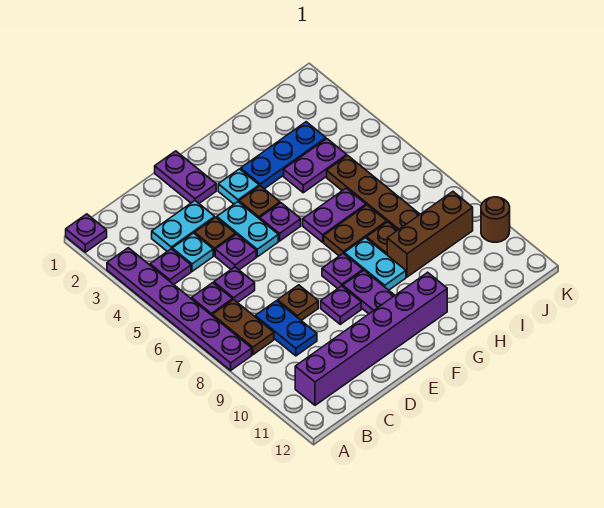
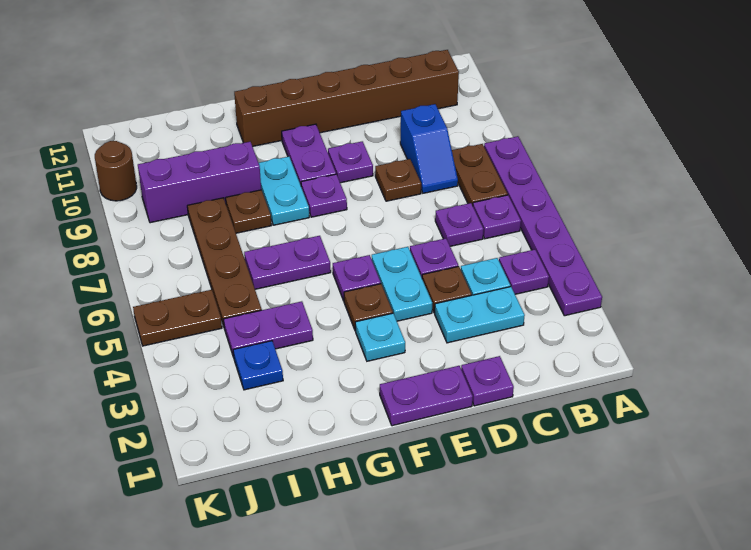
purple plate A1 level 1 -> purple plate D1 level 1
purple brick B11:G11 level 1 -> brown brick B11:G11 level 1
blue plate C8:C9 level 1 -> blue slope C8:C9 level 1 top 9
purple plate E1:E2 level 1 -> purple plate E1:F1 level 1
blue plate G3:I3 level 1 -> blue plate I3 level 1
brown plate G7:H7 level 1 -> brown plate J5:K5 level 1
brown brick H9:J9 level 1 -> purple brick H9:J9 level 1

